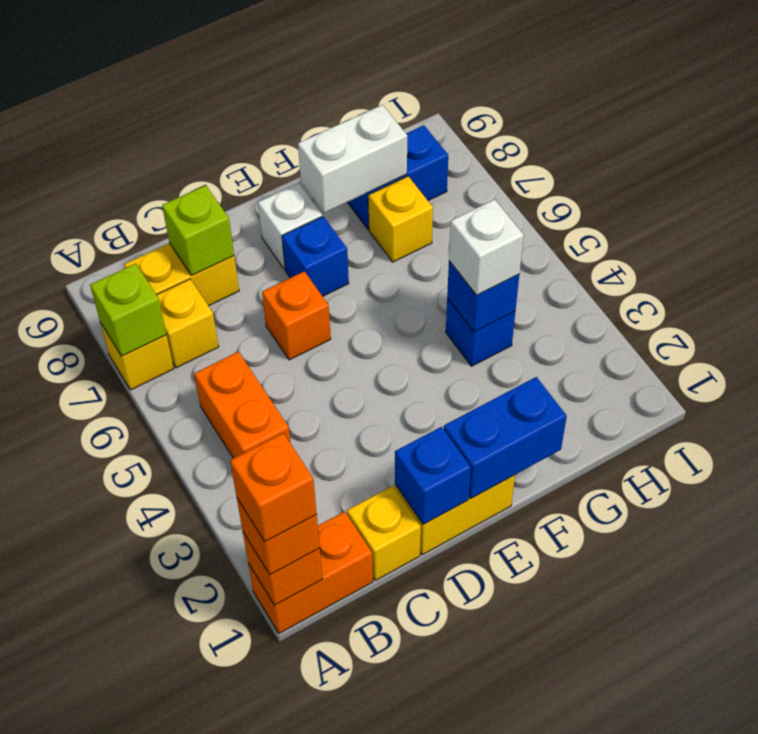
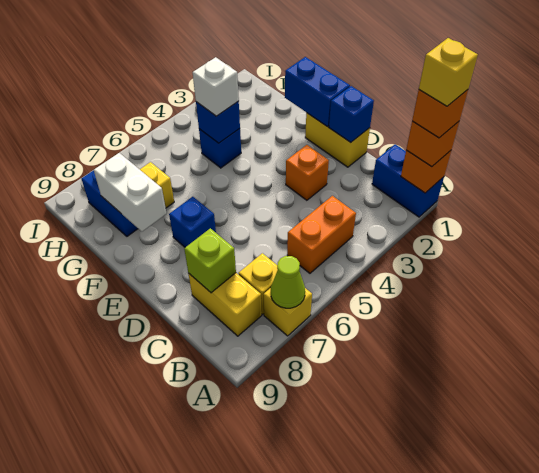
orange brick A1:B1 level 1 -> blue brick A1:B1 level 1
lime brick A7 level 2 -> lime cone A7 level 2
yellow brick C1 level 1 -> yellow brick A1 level 5
orange brick D6 level 1 -> orange brick D3 level 1
white brick E8 level 1 -> none

